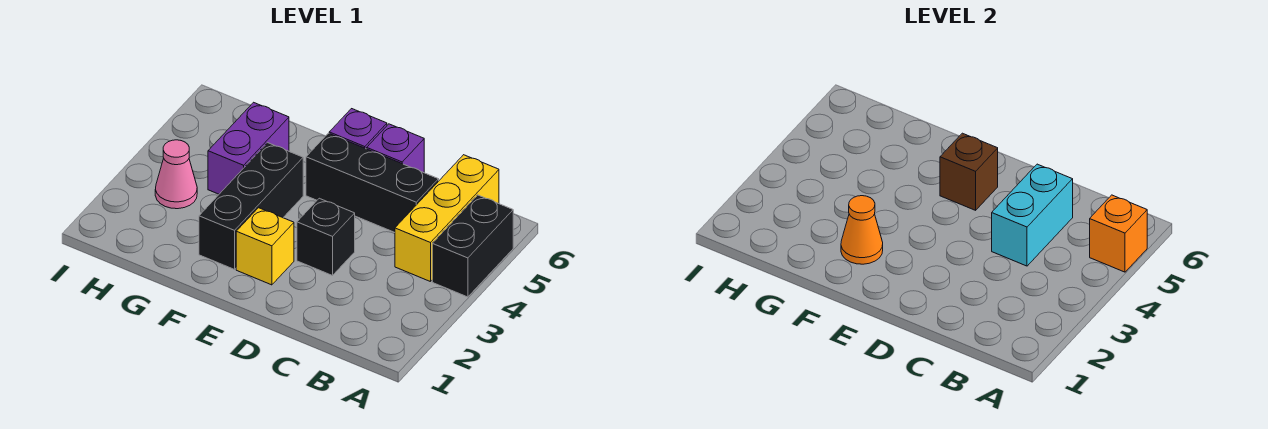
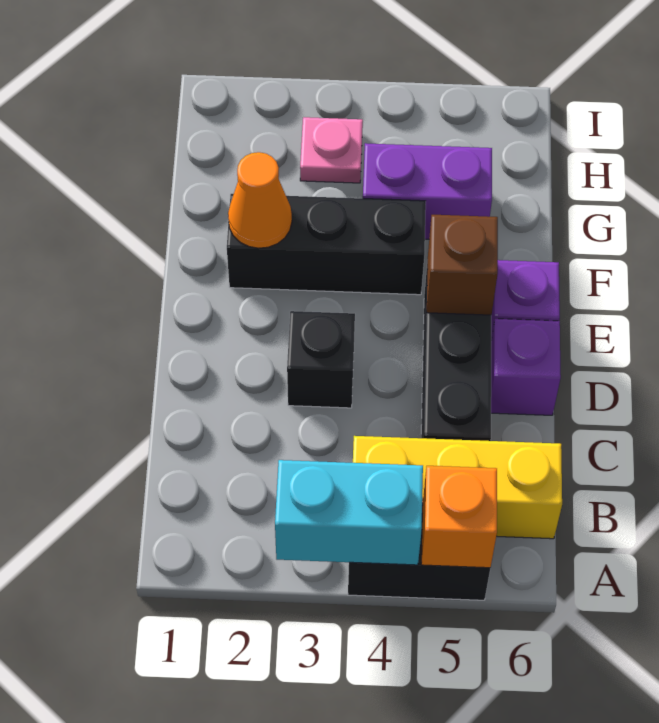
cyan brick C4:C5 level 2 -> cyan brick A3:A4 level 2
yellow brick E2 level 1 -> none
pink cone H3 level 1 -> pink plate H3 level 1

